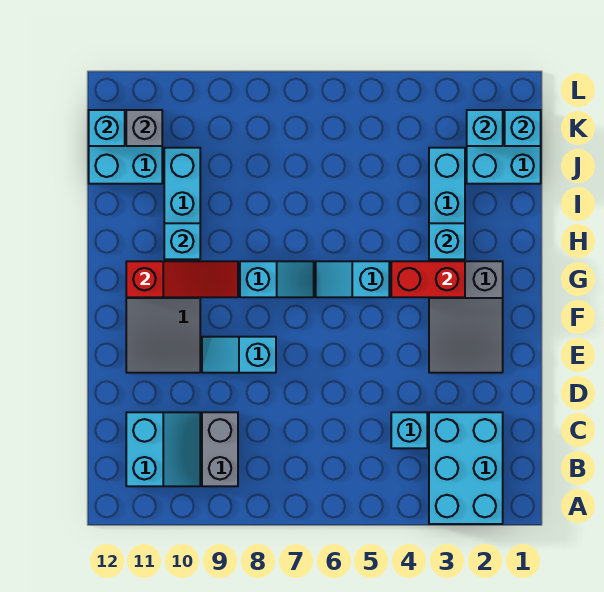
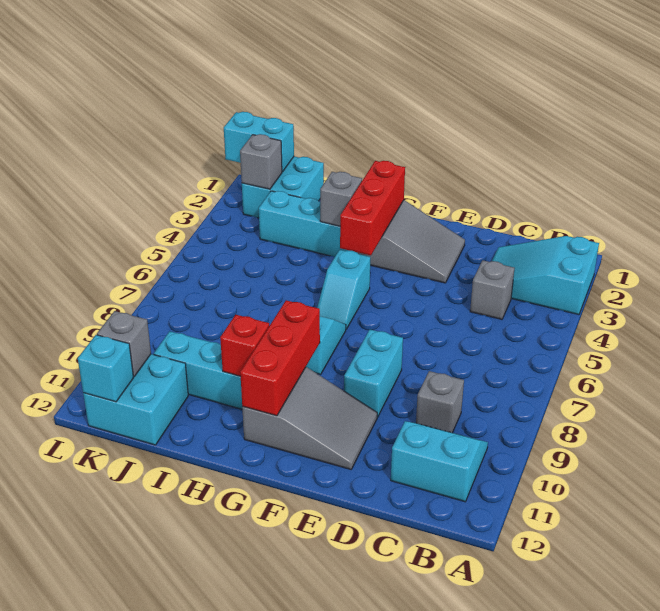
cyan brick A2:C3 level 1 -> cyan slope A2:C3 level 1 top A
grey brick B9:C9 level 1 -> grey brick C9 level 1
cyan brick C4 level 1 -> grey brick C4 level 1
cyan slope E8:E9 level 1 top 8 -> cyan brick E8:E9 level 1
red brick G3:G4 level 2 -> red brick G2:G4 level 2
red slope G9:G11 level 2 top 11 -> red brick G9:G11 level 2
cyan brick H3 level 2 -> grey brick H3 level 2
cyan brick H10 level 2 -> red brick H10 level 2
cyan brick K1 level 2 -> cyan brick K1:L1 level 2
cyan brick K2 level 2 -> grey brick K2 level 2

